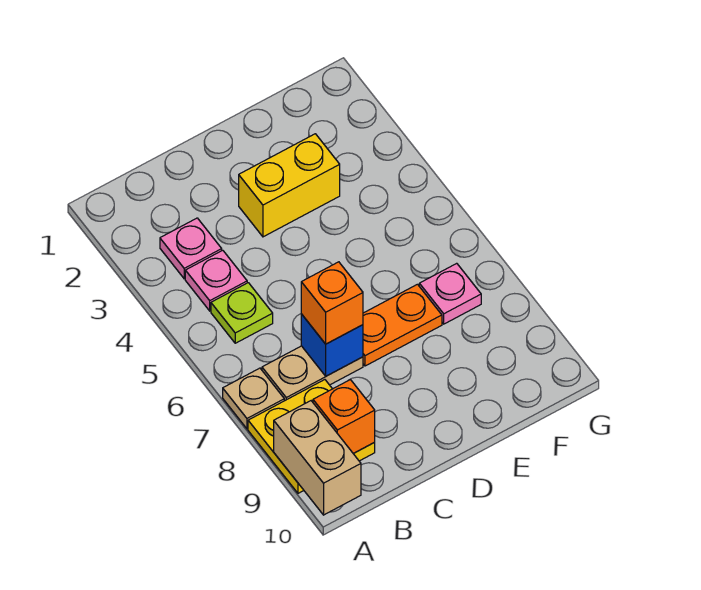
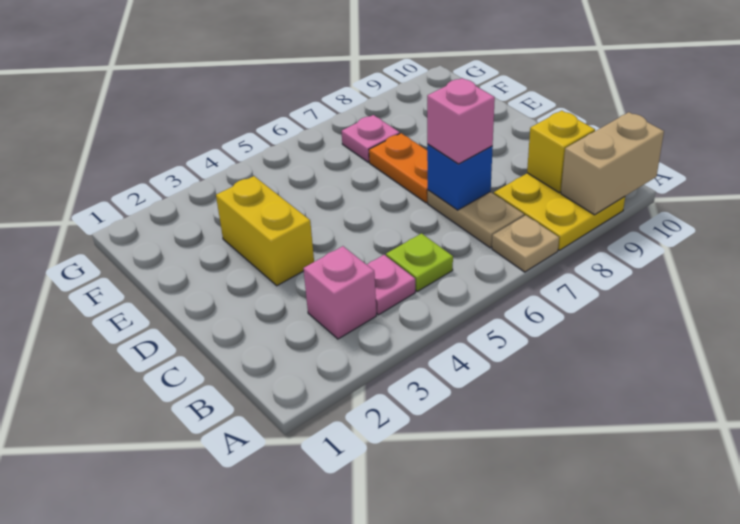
pink plate B3 level 1 -> pink brick B3 level 1
orange brick B9 level 2 -> yellow brick B9 level 2
orange brick C7 level 3 -> pink brick C7 level 3

